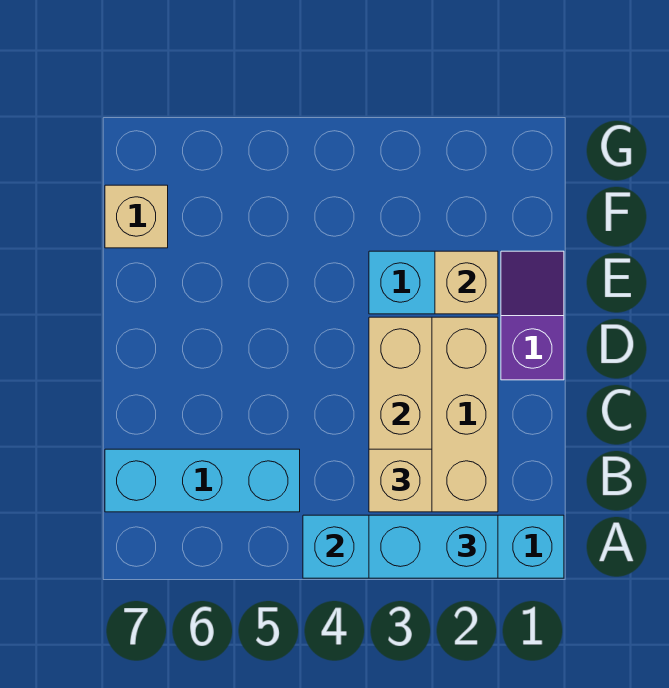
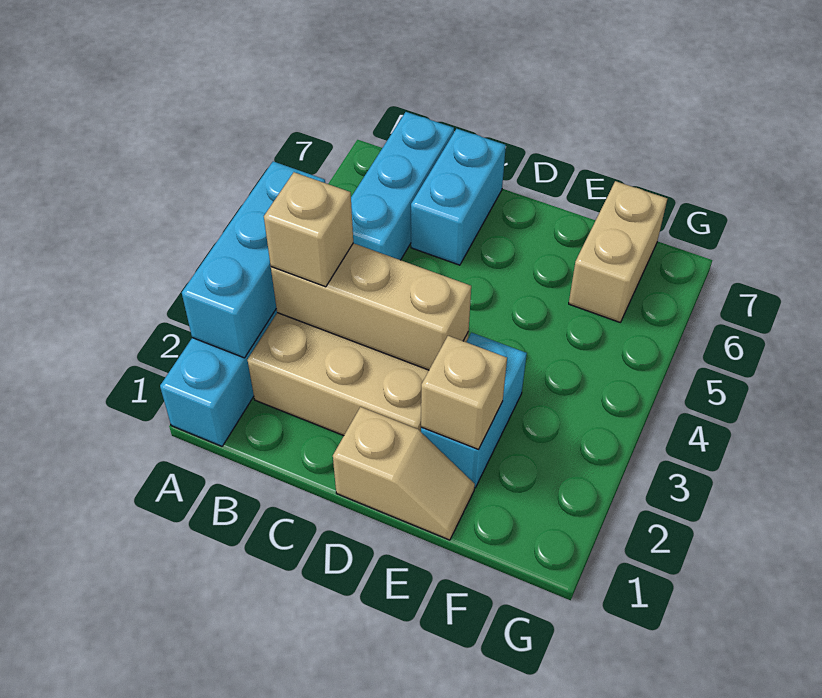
cyan brick A2:A3 level 3 -> cyan brick C6:C7 level 1
purple slope D1:E1 level 1 top D -> tan slope D1:E1 level 1 top D
tan brick F7 level 1 -> tan brick F6:F7 level 1

